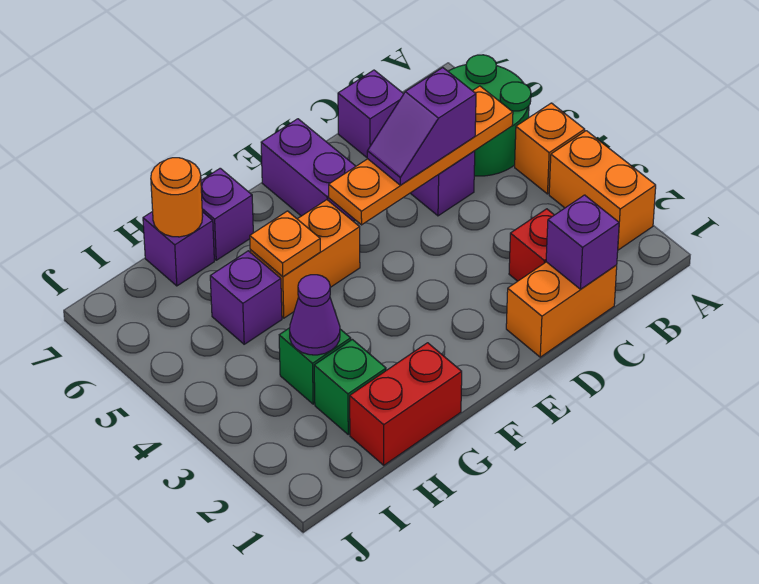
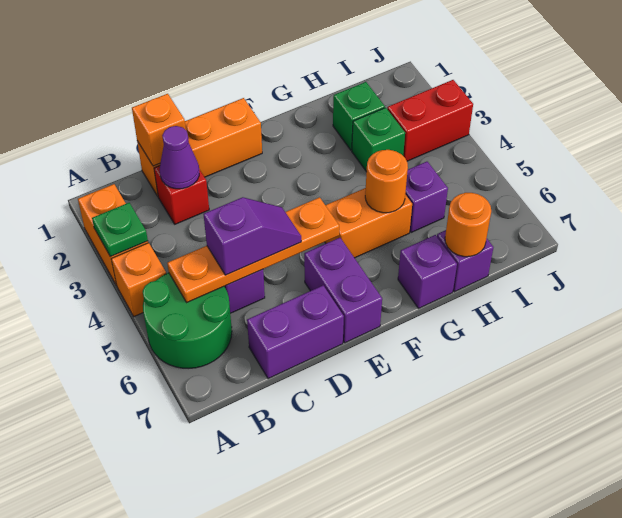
none -> green plate A3 level 2
orange brick C1:D1 level 1 -> orange brick C1:E1 level 1
purple brick C1 level 2 -> orange brick C1 level 2
purple brick C7 level 1 -> purple brick C7:D7 level 1
red brick G1:H1 level 1 -> red brick I3:J3 level 1
orange plate G5 level 2 -> orange round brick G5 level 2
purple cone H3 level 2 -> purple cone C2 level 2

